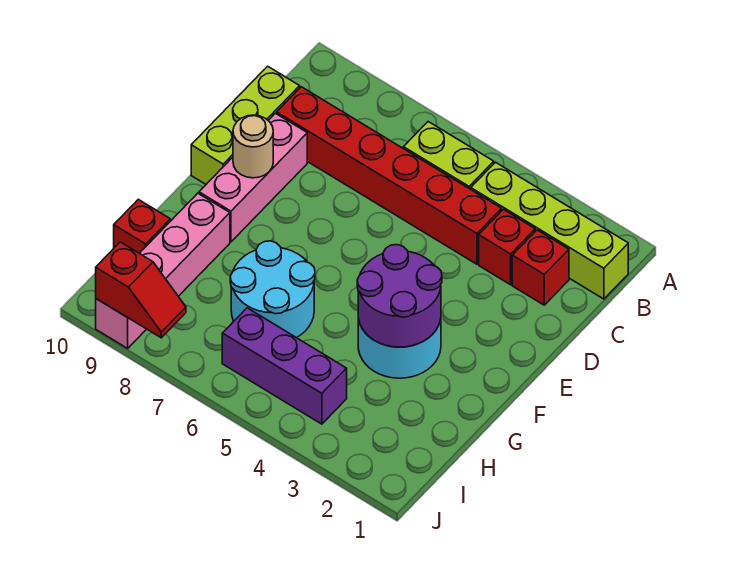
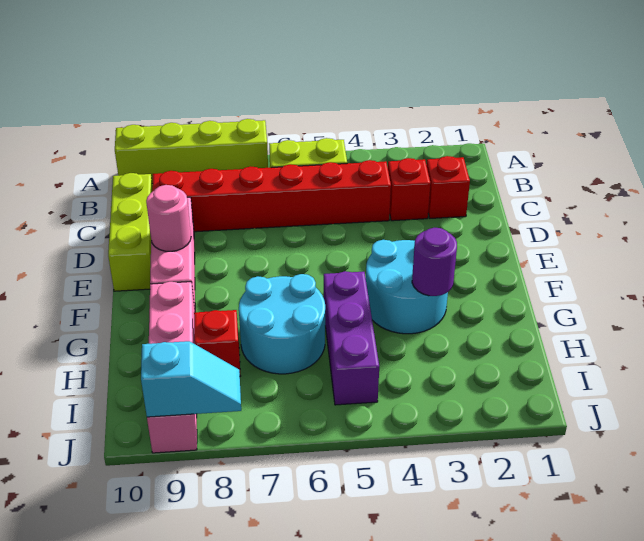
lime brick B1:B4 level 1 -> lime brick A7:A10 level 1
tan round brick E9 level 2 -> pink round brick E9 level 2
purple round brick F3:G4 level 2 -> purple round brick G3 level 2
red brick H10 level 1 -> red brick H8 level 1
purple brick I4:I6 level 1 -> purple brick G5:I5 level 1
red slope J8:J9 level 2 top 9 -> cyan slope J8:J9 level 2 top 9

